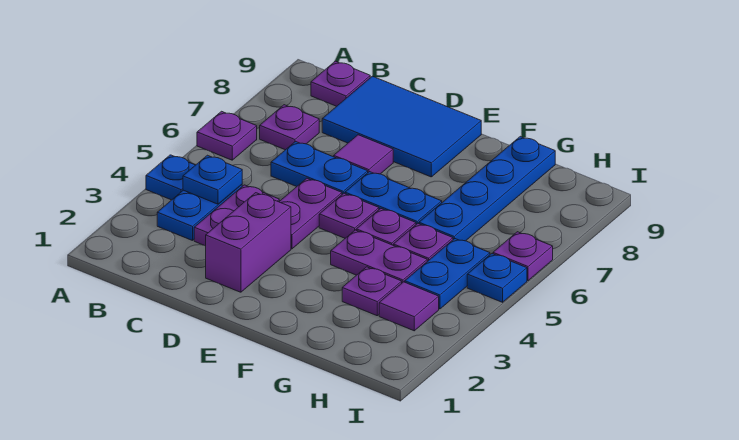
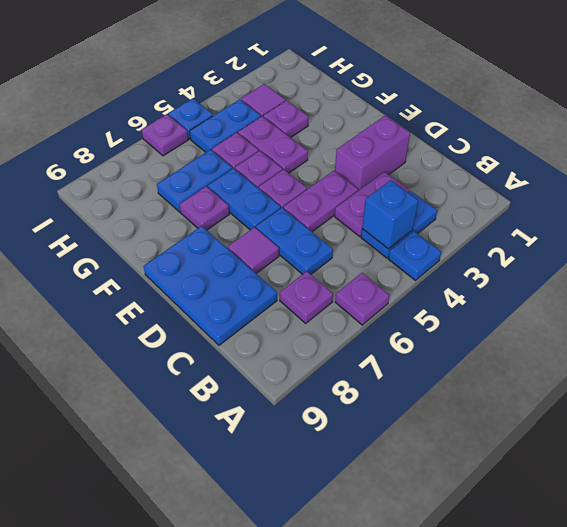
blue plate B4 level 2 -> blue brick B4 level 2
purple plate B9 level 1 -> purple plate F7 level 1
blue tile C8:E9 level 1 -> blue plate C8:E9 level 1
blue plate G6:G9 level 1 -> blue plate G6:G7 level 1

